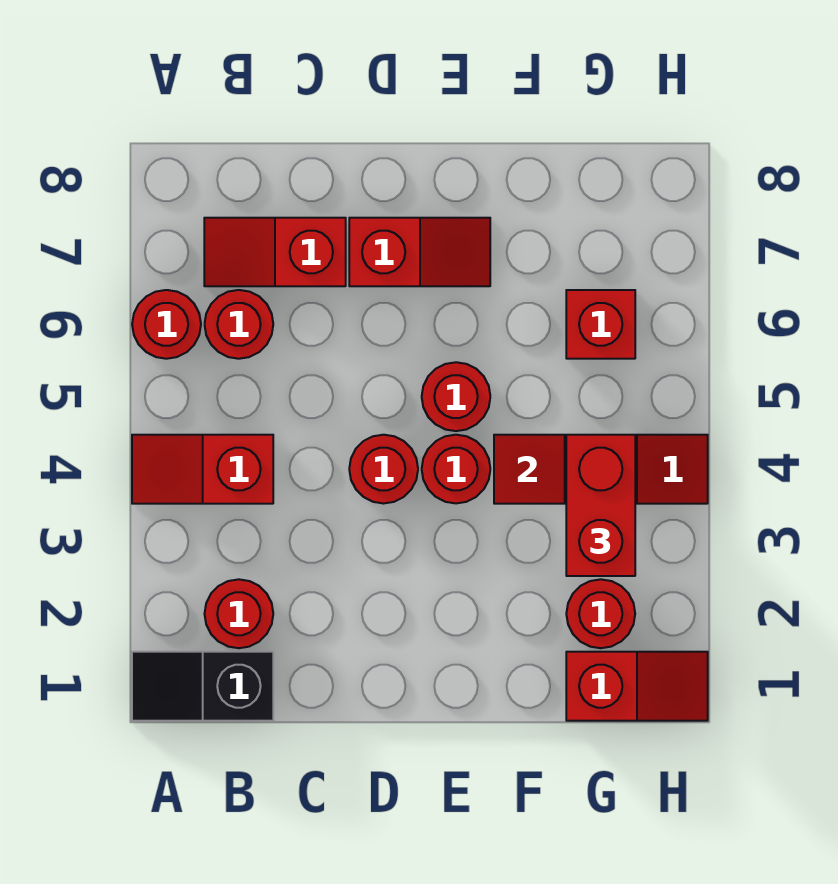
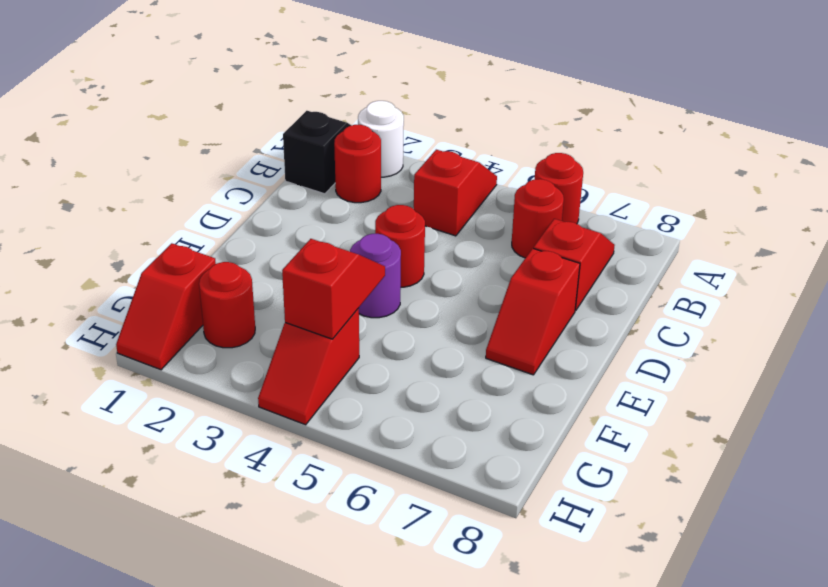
none -> white round brick A2 level 1
red round brick E4 level 1 -> purple round brick E4 level 1
red round brick E5 level 1 -> none
red brick G3:G4 level 3 -> none
red brick G6 level 1 -> none

